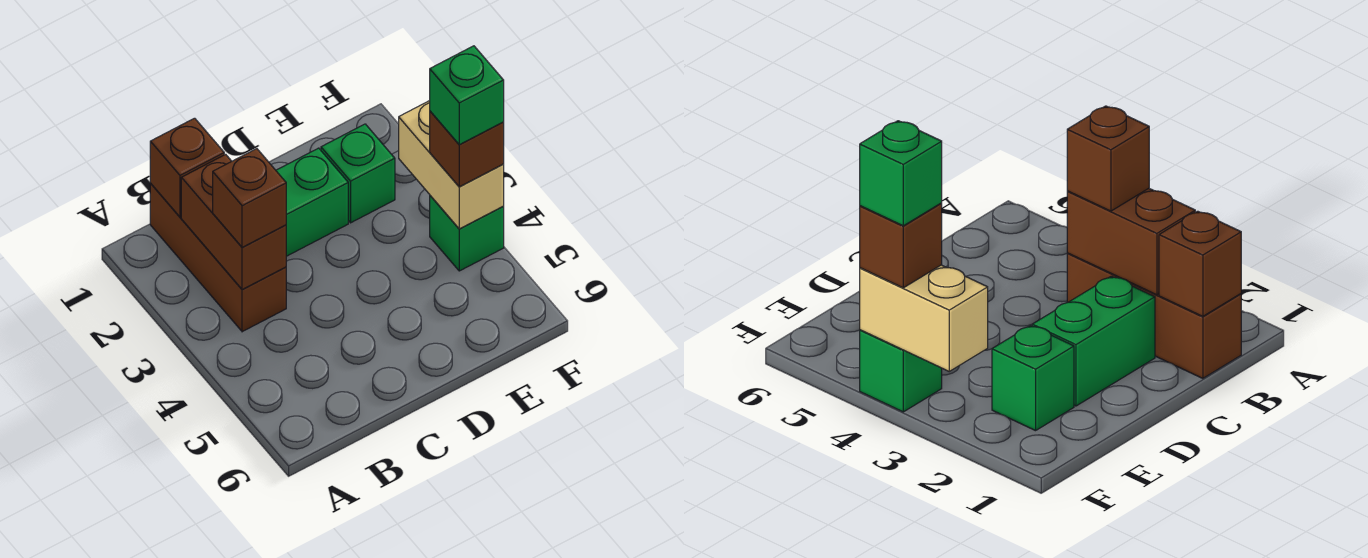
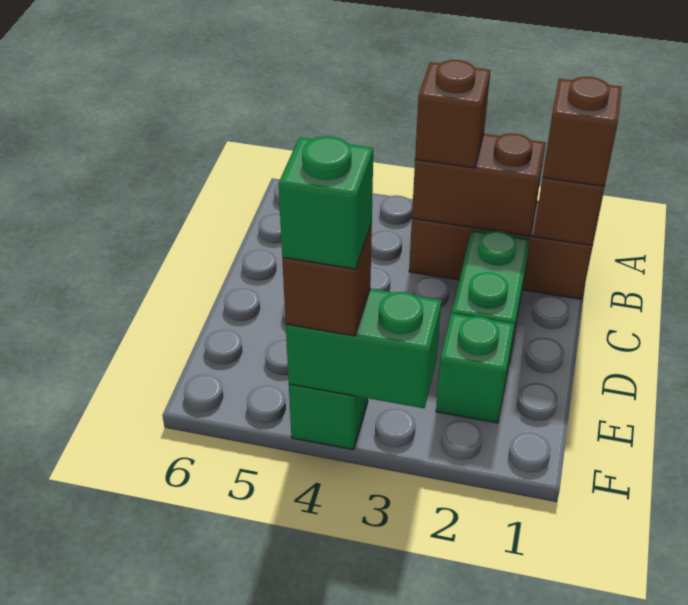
none -> brown brick B1 level 3
tan brick F3:F4 level 2 -> green brick F3:F4 level 2

